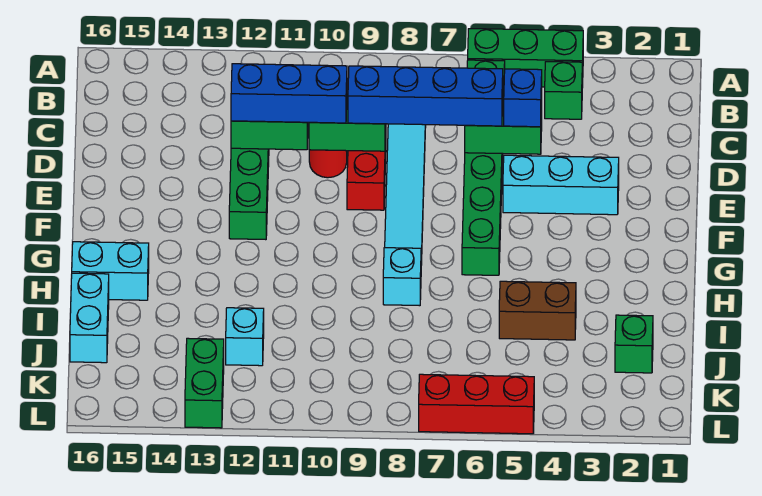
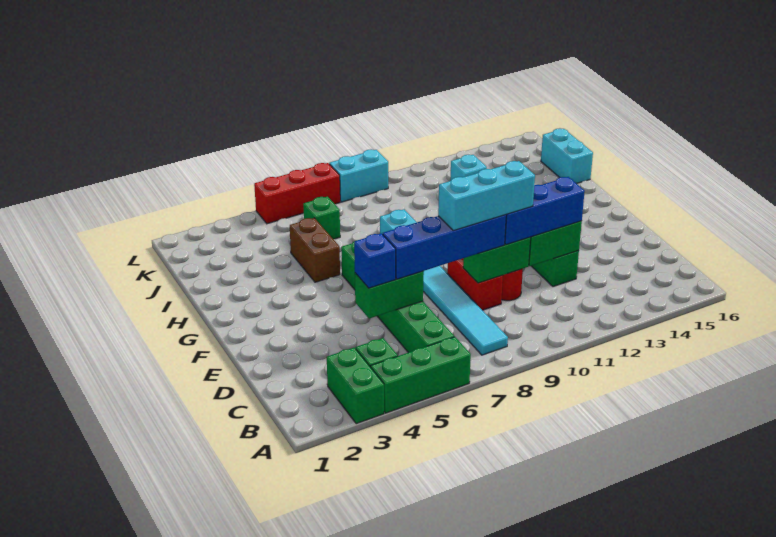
cyan brick E3:E5 level 1 -> cyan brick D8:D10 level 4
cyan brick H15:H16 level 1 -> cyan brick L8:L9 level 1
brown brick I4:I5 level 1 -> brown brick H5:I5 level 1
green brick J2 level 1 -> green brick J6 level 1
green brick K13:L13 level 1 -> green brick A3:B3 level 1

